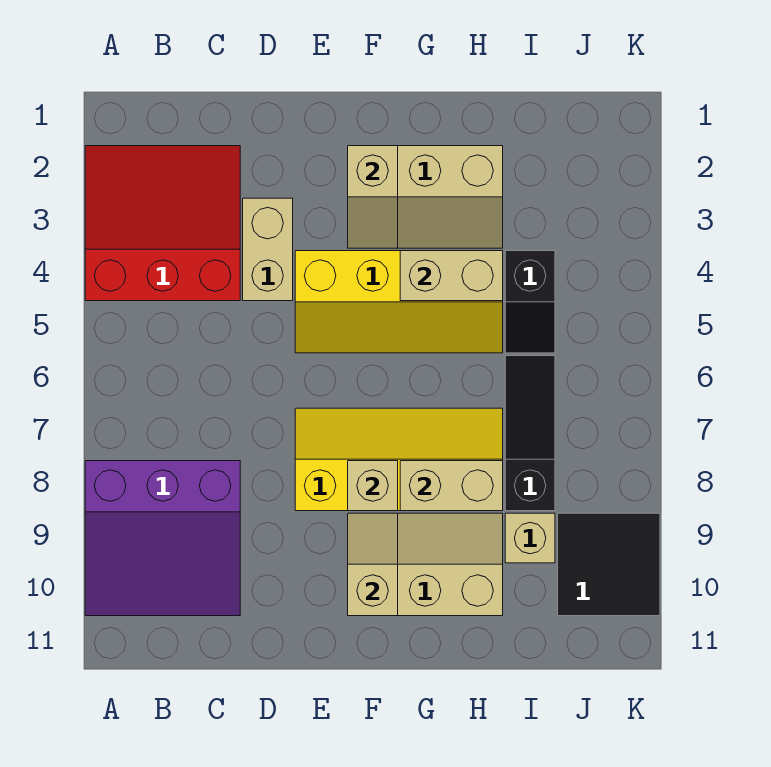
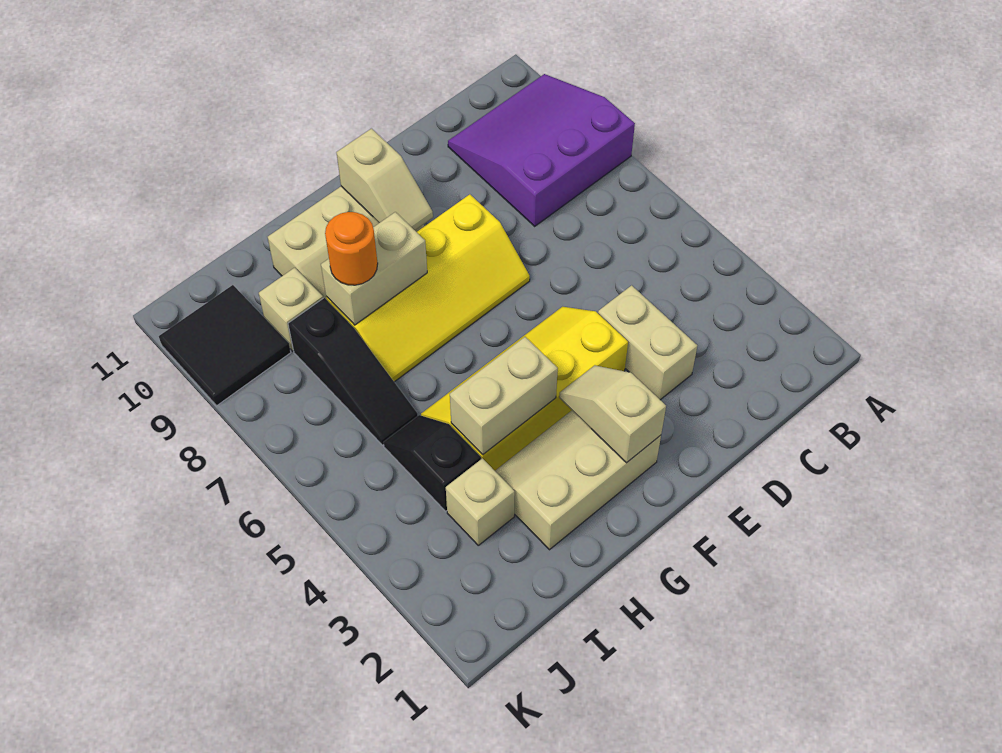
red slope A2:C4 level 1 top 4 -> none
tan brick F8 level 2 -> tan brick I3 level 1
none -> orange round brick H8 level 3

